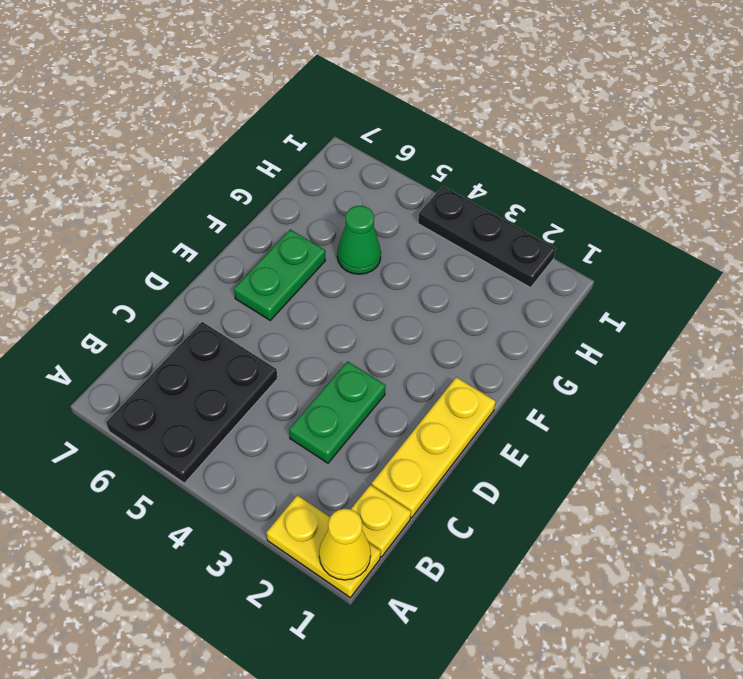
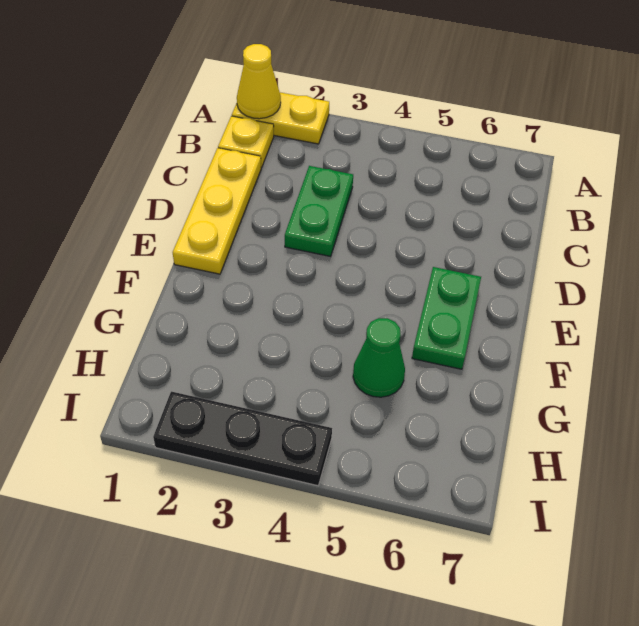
black plate A5:C6 level 1 -> none

